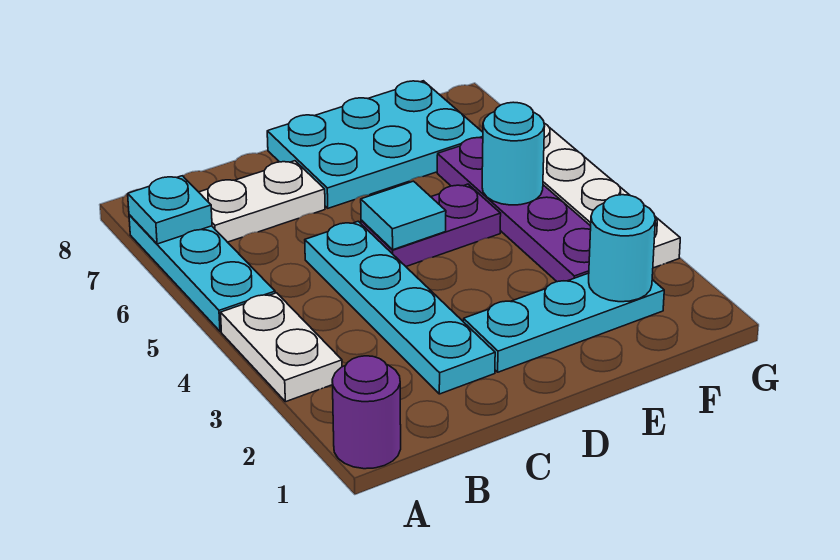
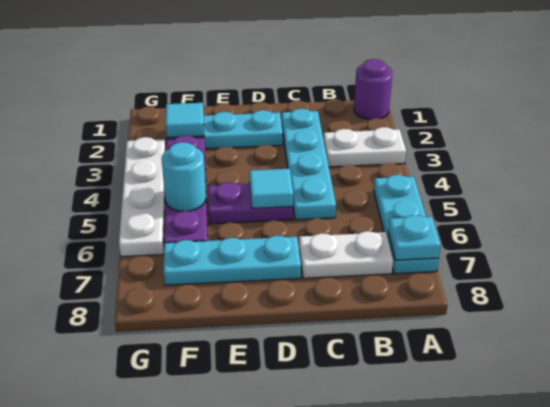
white plate A3:A4 level 1 -> white plate A3:B3 level 1
cyan plate D7:F8 level 1 -> cyan plate D7:F7 level 1
cyan round brick F2 level 2 -> cyan tile F2 level 2

